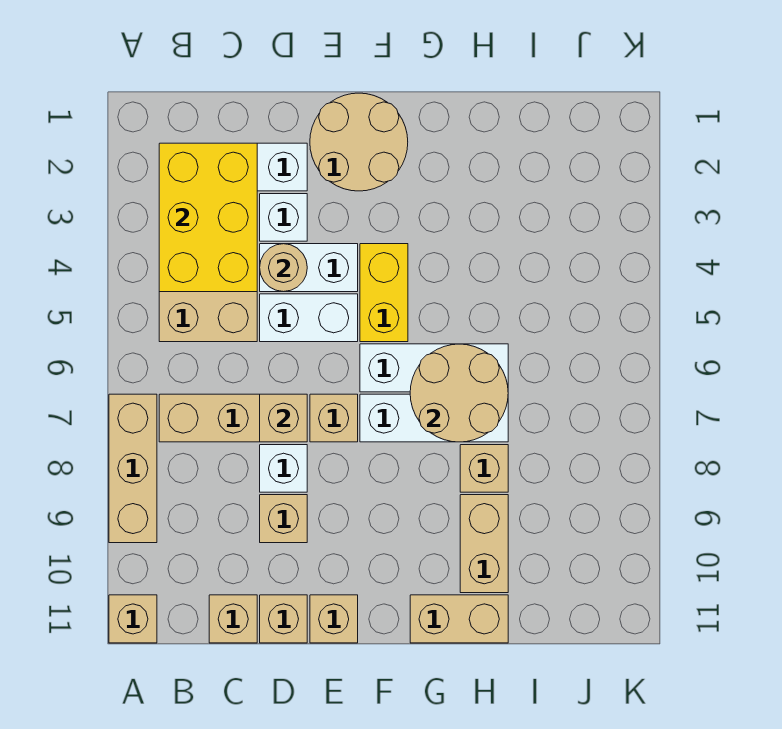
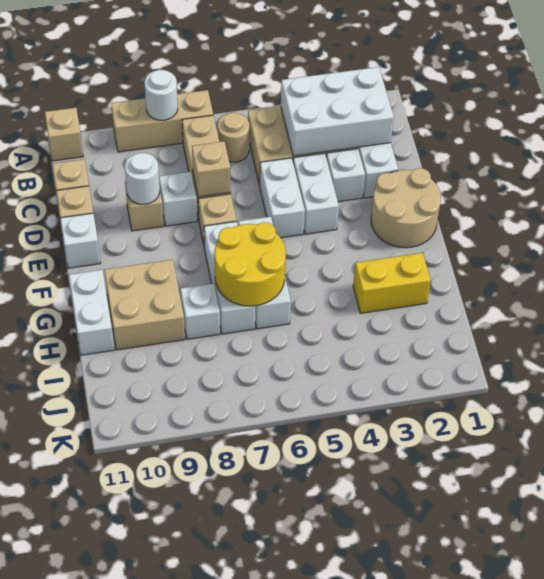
none -> white round brick A8 level 2
yellow brick B2:C4 level 2 -> white brick B2:C4 level 2
tan round brick D4 level 2 -> tan round brick B6 level 1
none -> white round brick D9 level 2
tan brick E11 level 1 -> white brick E11 level 1
yellow brick F4:F5 level 1 -> yellow brick H2:H3 level 1
tan round brick G6:H7 level 2 -> yellow round brick G6:H7 level 2
tan brick G11:H11 level 1 -> white brick G11:H11 level 1
tan brick H8 level 1 -> white brick H8 level 1
tan brick H9:H10 level 1 -> tan brick G9:H10 level 1

